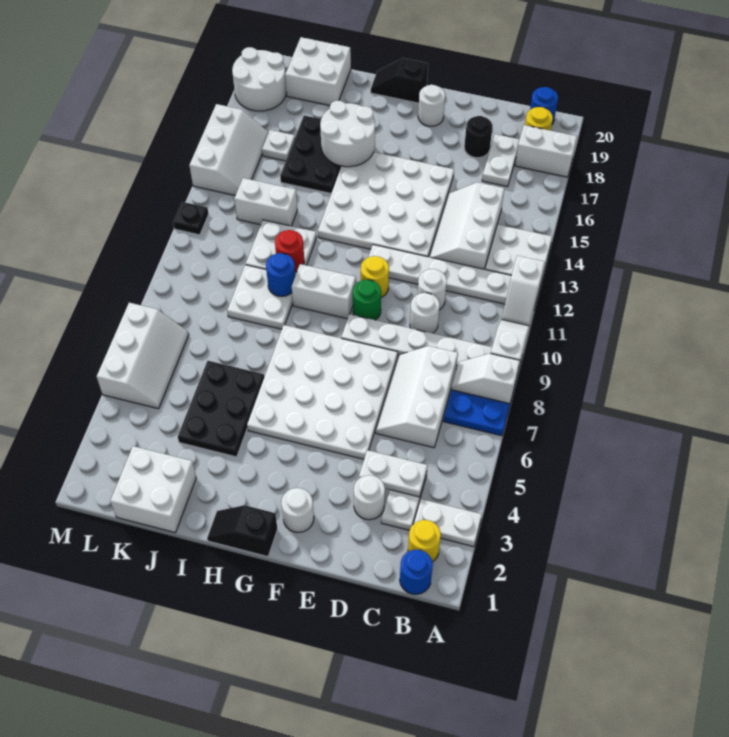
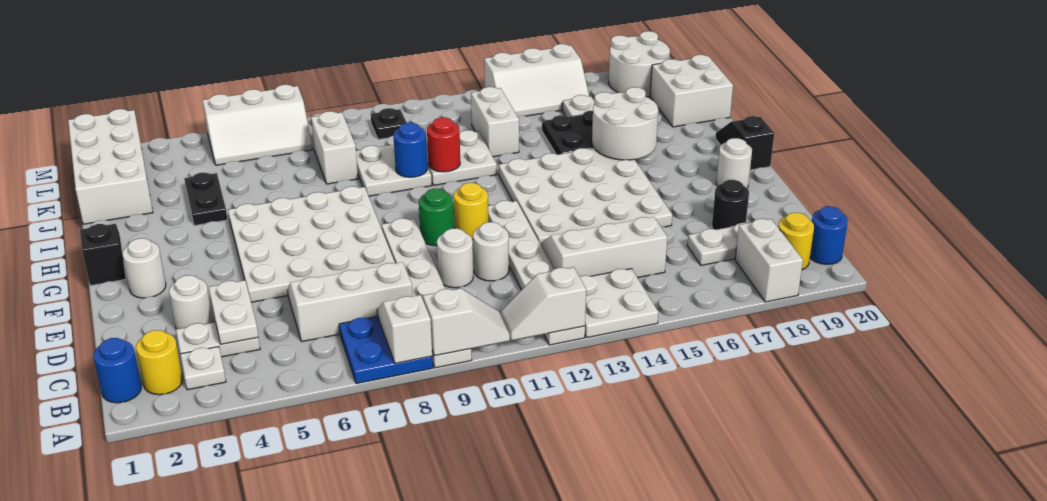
white plate A3:B3 level 1 -> white plate B3 level 1
white brick G10:H10 level 1 -> white brick J8:K8 level 1
black plate I4:J6 level 1 -> black plate I4:J4 level 1
white brick J1:K2 level 1 -> white brick J1:M2 level 1
black plate M12 level 1 -> black plate L10 level 1

